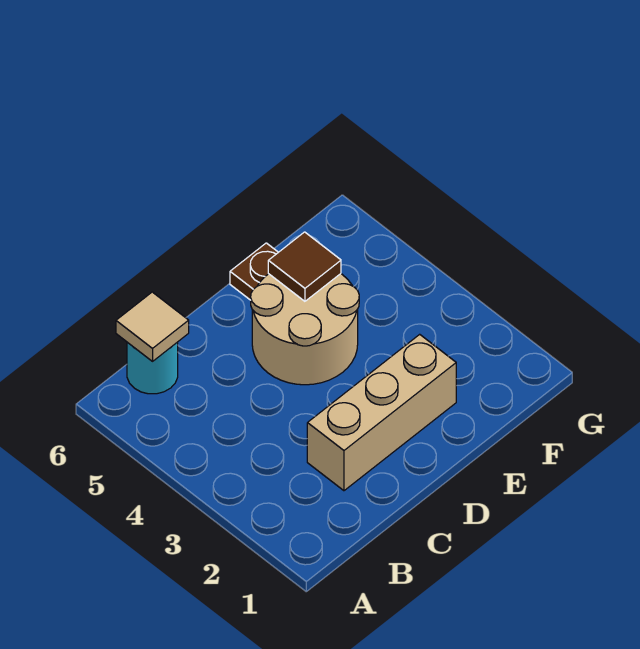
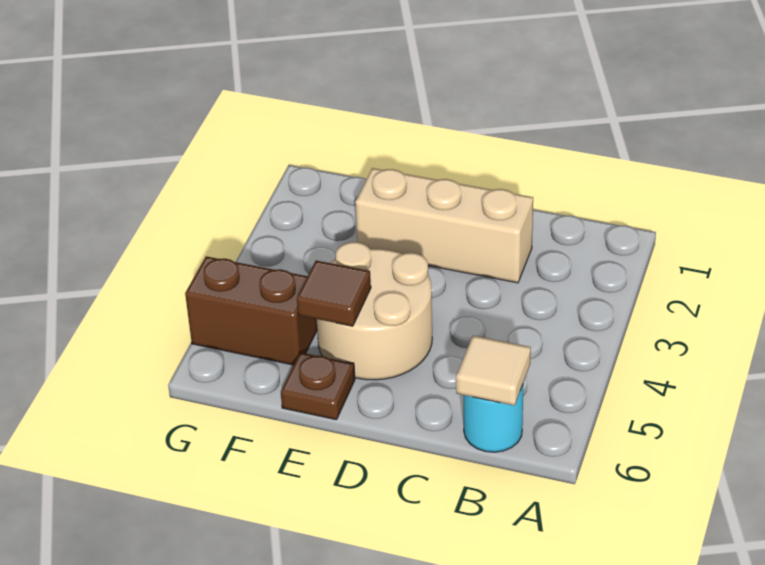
none -> brown brick F5:G5 level 1

